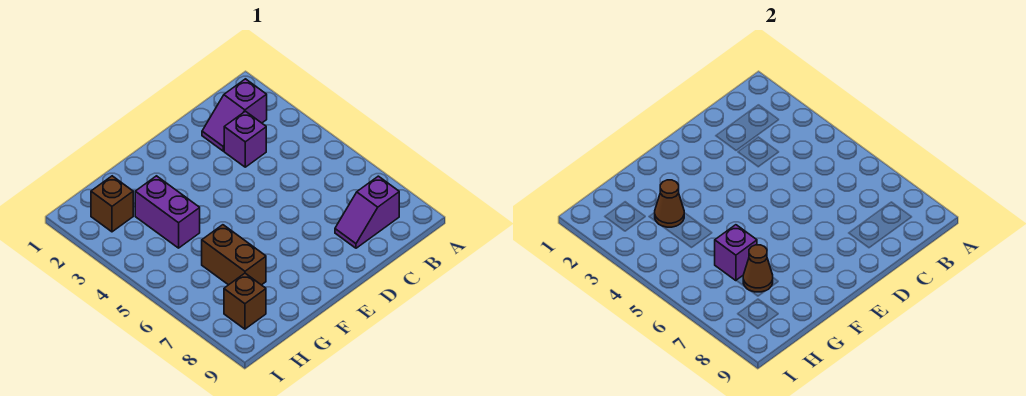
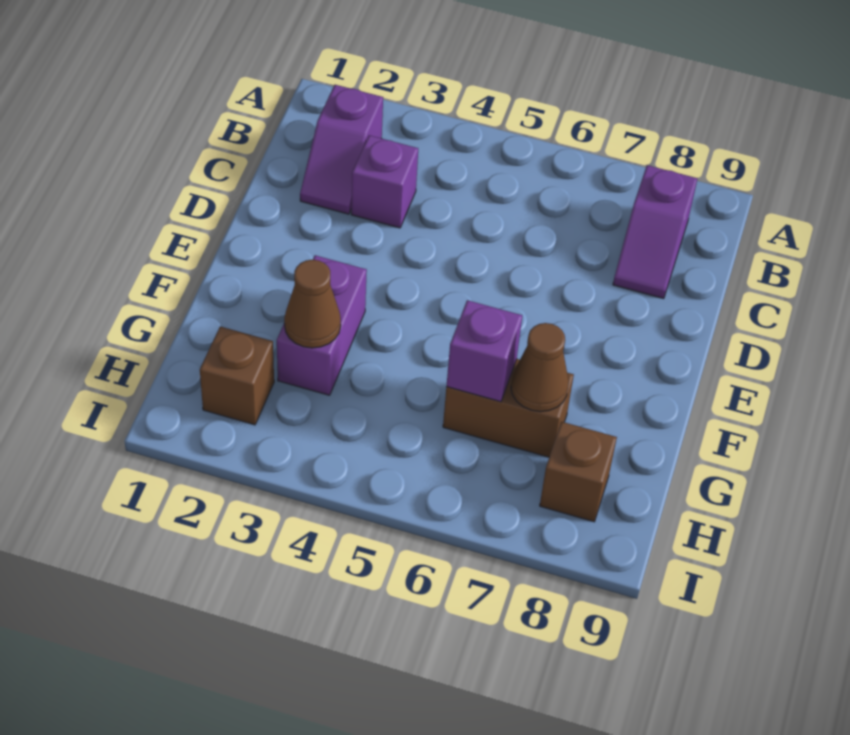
purple brick G3:G4 level 1 -> purple brick F3:G3 level 1

